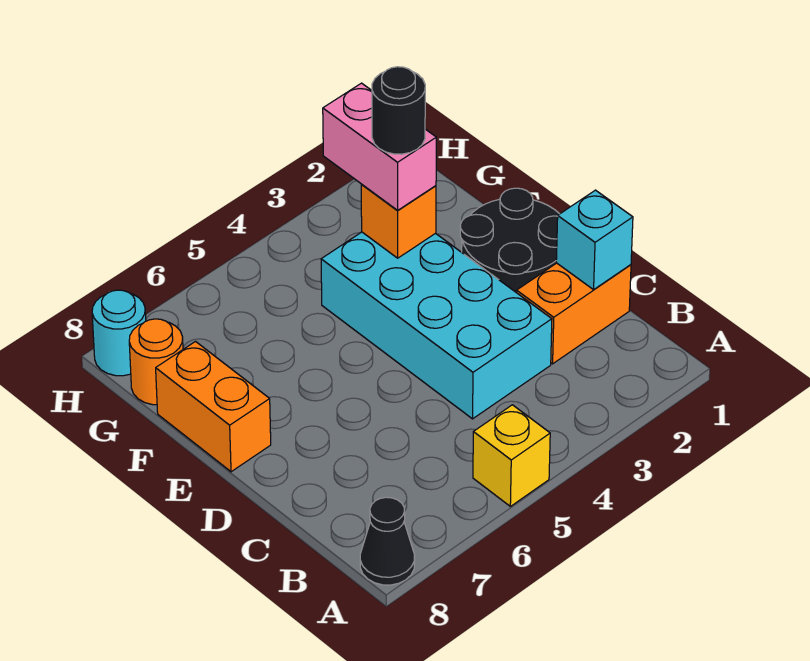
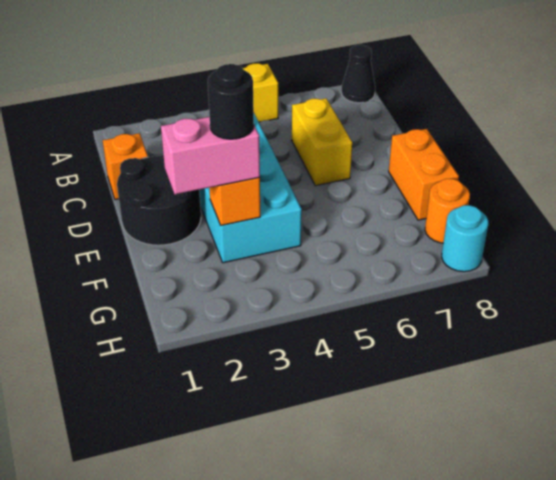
orange brick C1:C2 level 1 -> orange brick C1 level 1
cyan brick C1 level 2 -> none
none -> yellow brick C6:D6 level 1
pink brick F3:G3 level 3 -> pink brick F2:F3 level 3

